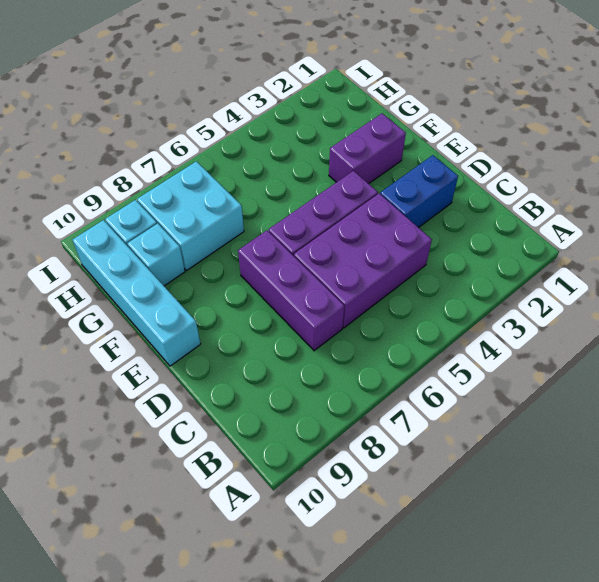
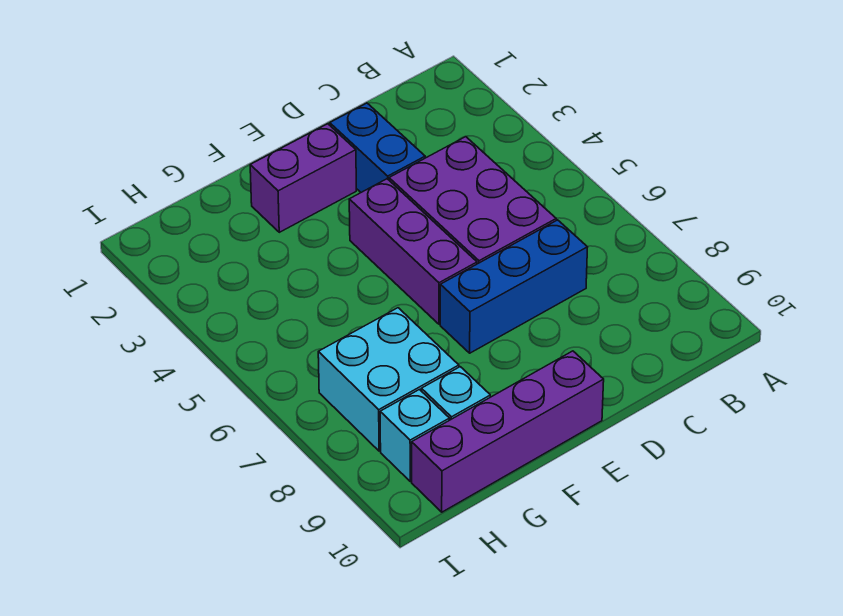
purple brick C7:E7 level 1 -> blue brick C7:E7 level 1
cyan brick E10:H10 level 1 -> purple brick E10:H10 level 1
purple brick F2:F3 level 1 -> purple brick E2:F2 level 1

